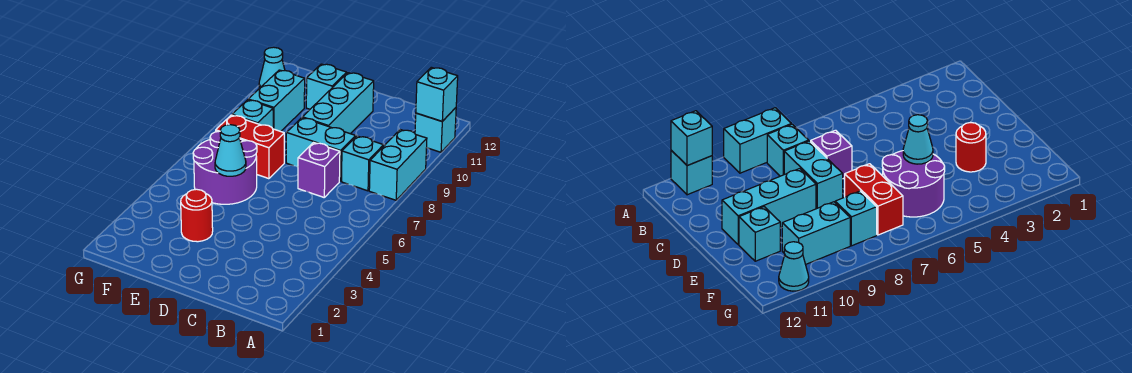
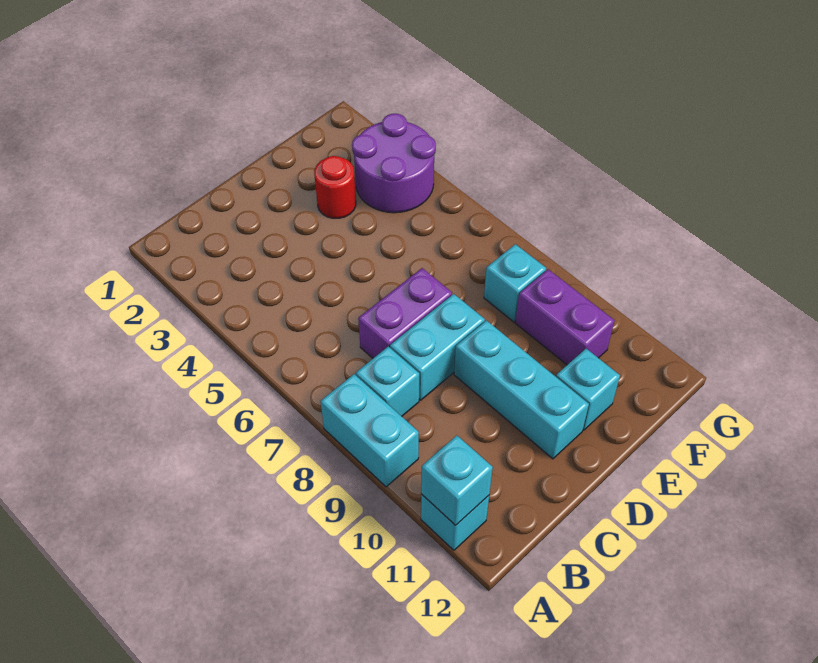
purple brick C7 level 1 -> purple brick C7:D7 level 1
purple round brick E5:F6 level 1 -> purple round brick F3:G4 level 1
cyan cone E5 level 2 -> none
red brick E7:F7 level 1 -> none
cyan brick F9:F10 level 1 -> purple brick F9:F10 level 1
cyan cone G11 level 1 -> none

